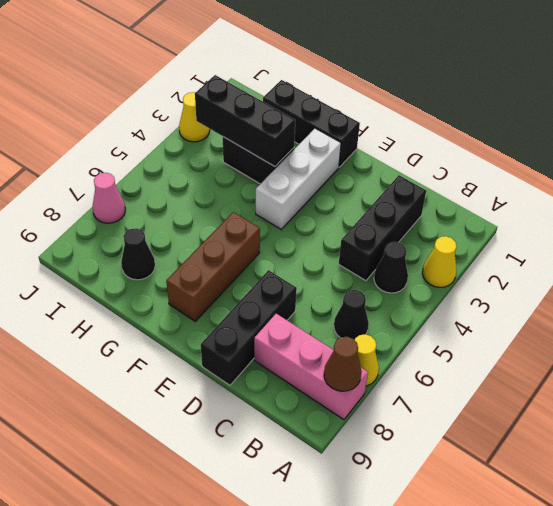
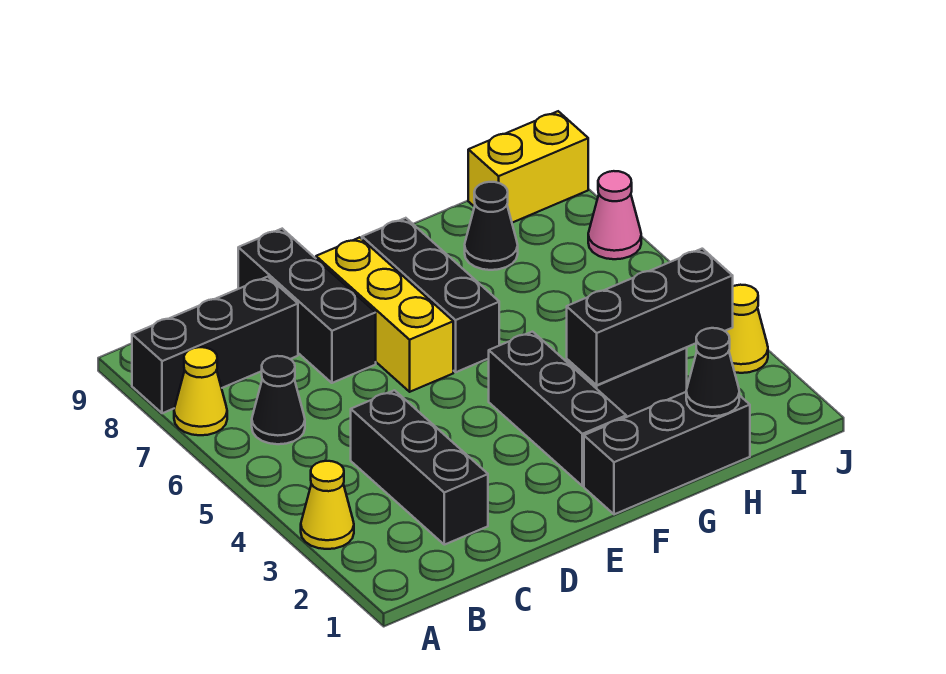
pink brick A8:C8 level 1 -> black brick A8:C8 level 1
brown cone A8 level 2 -> none
black cone B4 level 1 -> black cone H1 level 2
none -> yellow brick E6:E8 level 1
white brick F2:F4 level 1 -> black brick F2:F4 level 1
brown brick F6:F8 level 1 -> black brick F6:F8 level 1
none -> yellow brick I9:J9 level 1

